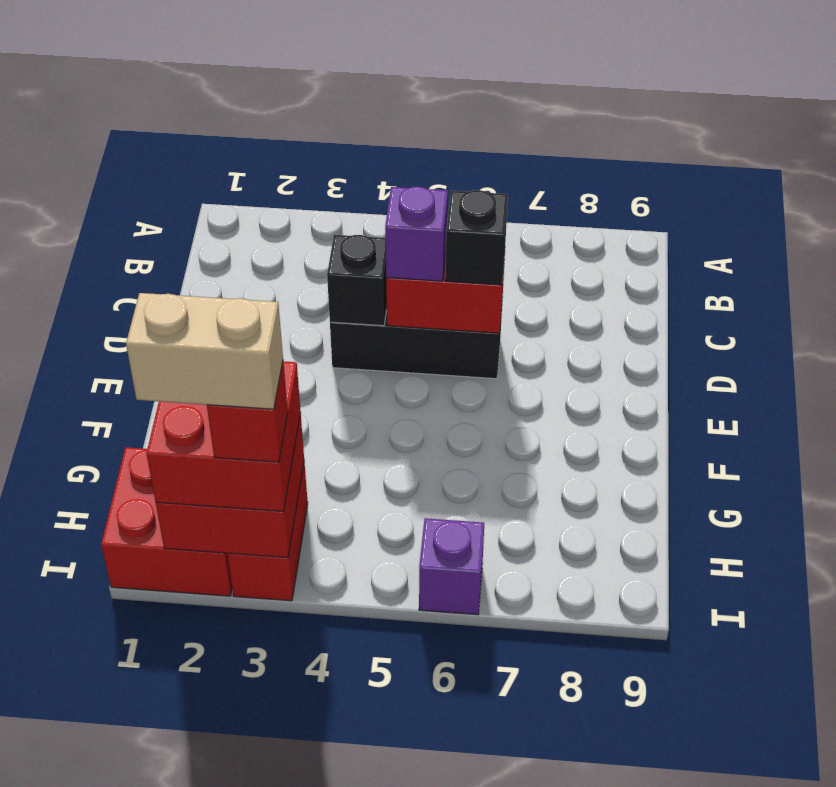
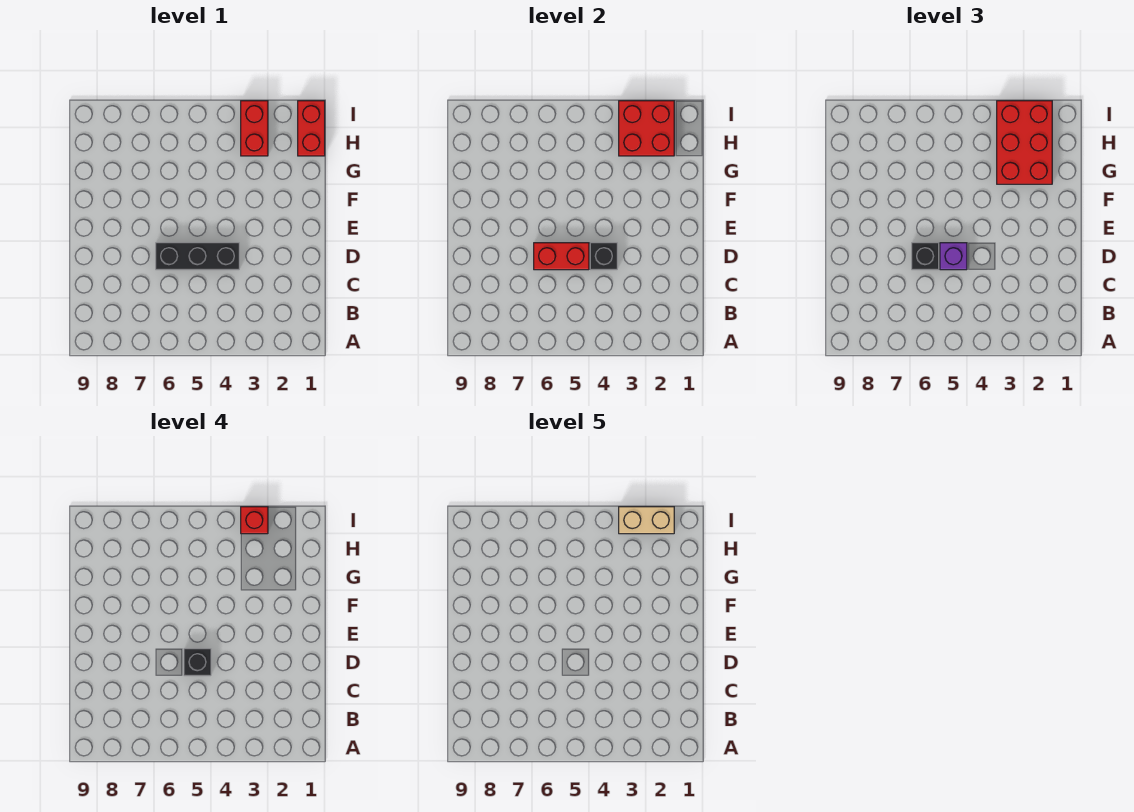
none -> black brick D5 level 4
red brick H1:I2 level 1 -> red brick H1:I1 level 1
red brick H2:I3 level 3 -> red brick G2:I3 level 3
purple brick I6 level 1 -> none

